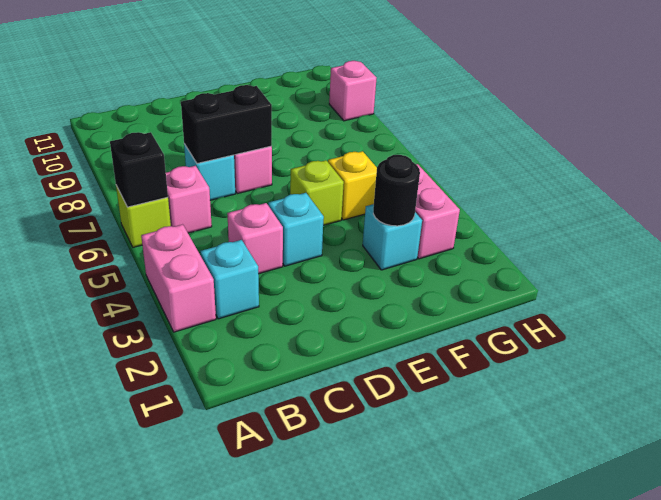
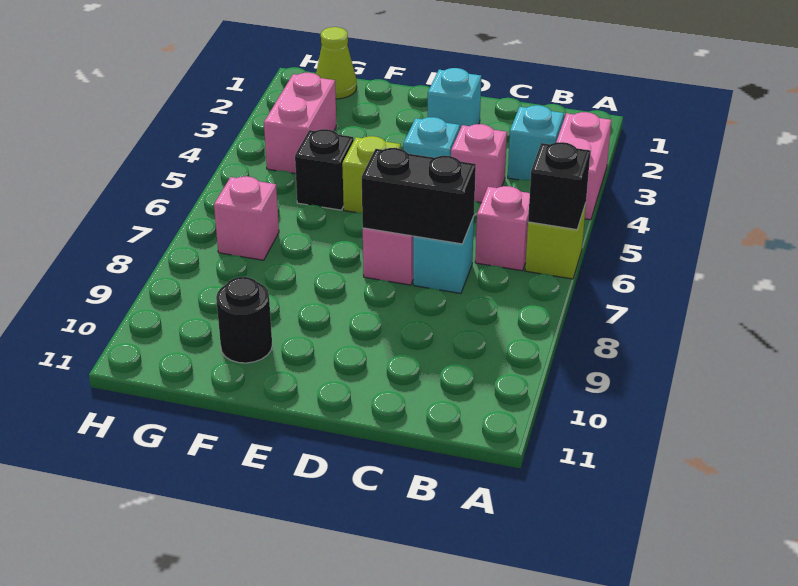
cyan brick F3 level 1 -> cyan brick D2 level 1
black round brick F3 level 2 -> black round brick F10 level 1
yellow brick F5 level 1 -> black brick F5 level 1
none -> lime cone G1 level 1
pink brick H9 level 1 -> pink brick G7 level 1

